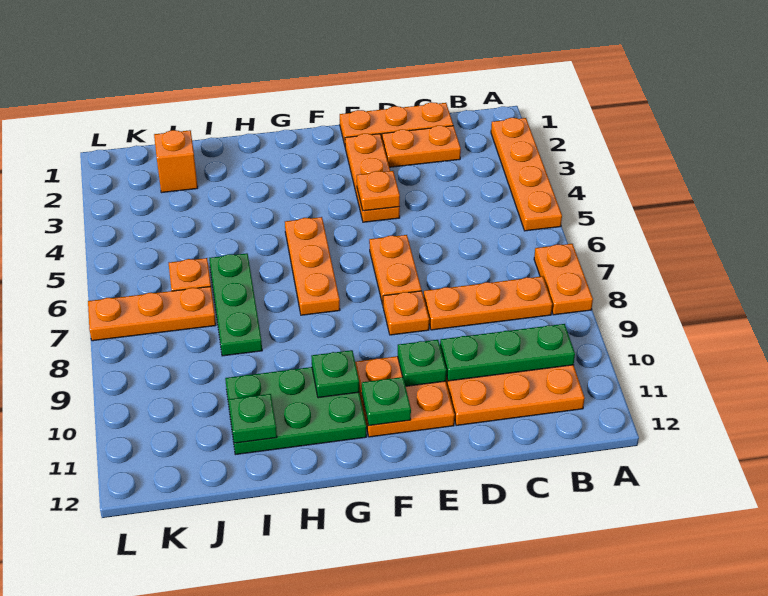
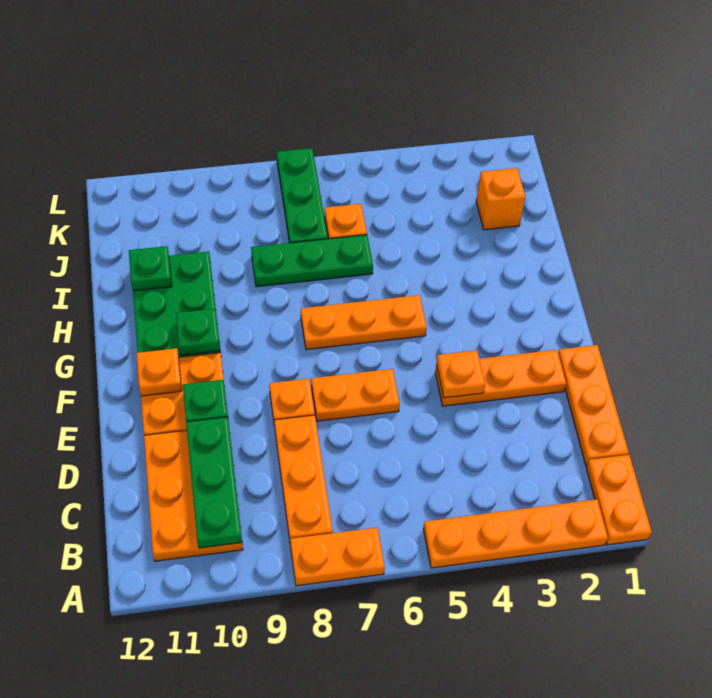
orange plate C2:D2 level 1 -> orange plate A1:B1 level 1
green plate F11 level 2 -> orange plate F11 level 2
orange plate J7:L7 level 1 -> green plate J7:L7 level 1

